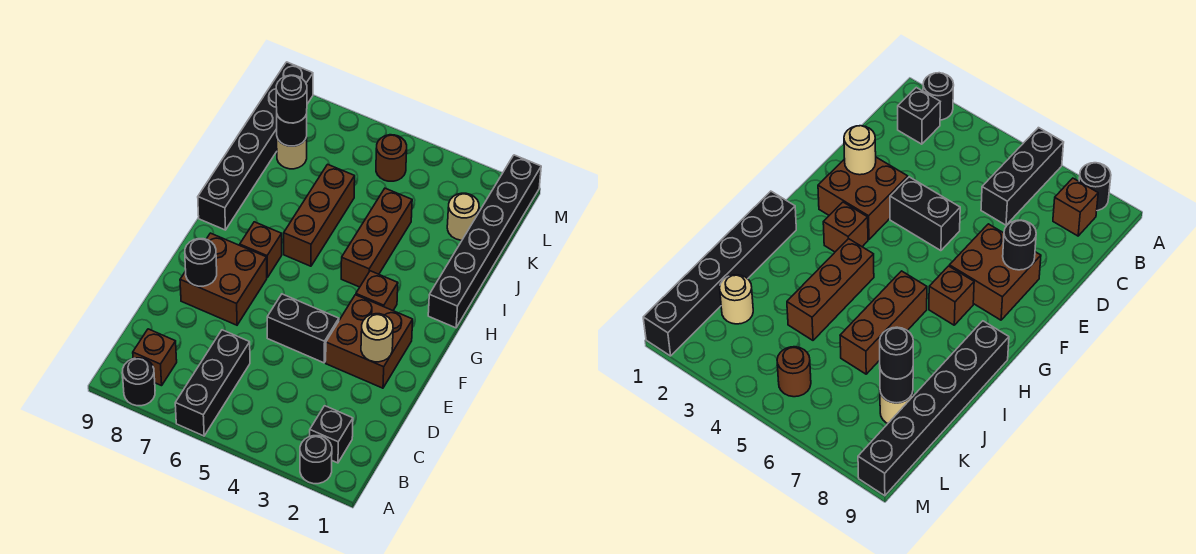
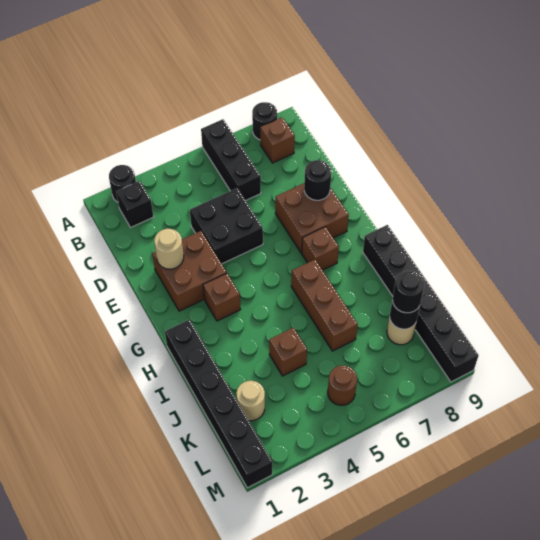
black brick E4:E5 level 1 -> black brick D4:E5 level 1
brown brick H4:J4 level 1 -> brown brick J4 level 1

